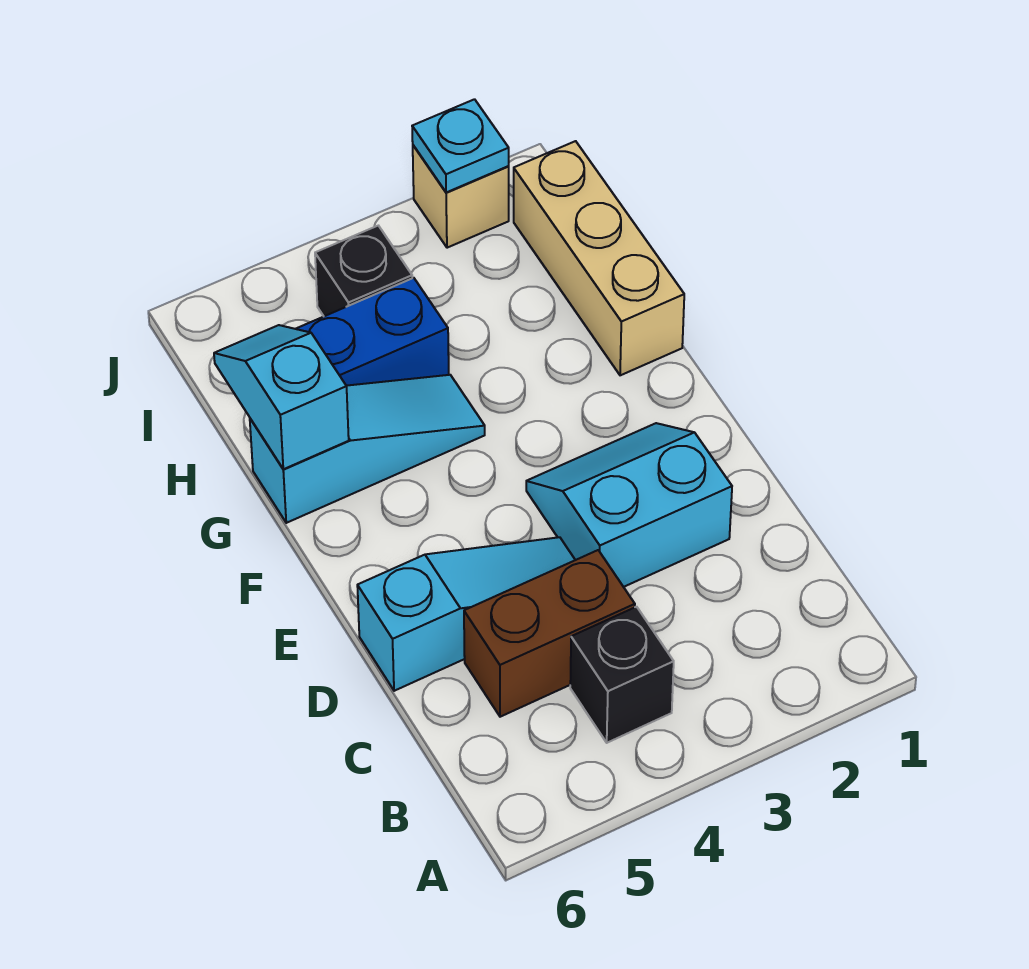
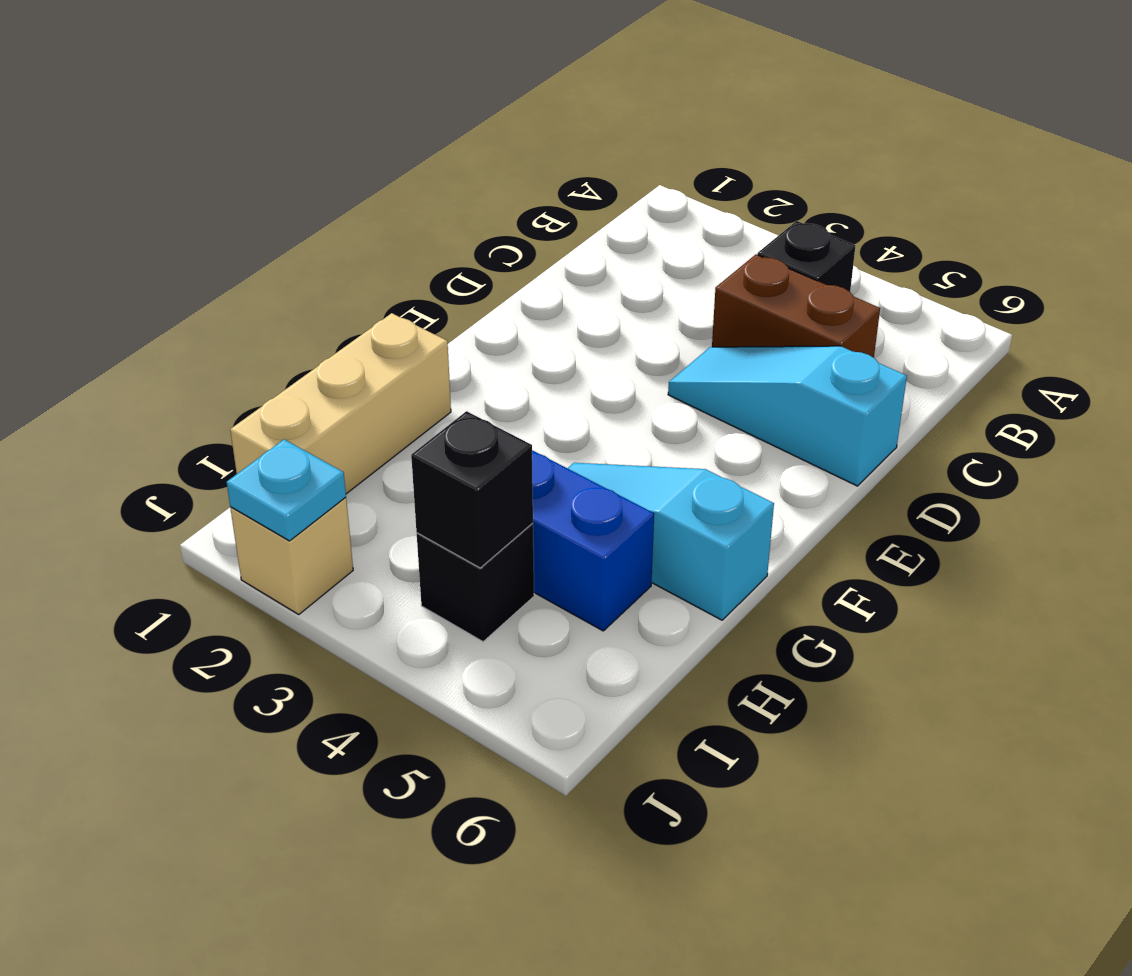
cyan slope D2:E3 level 1 top D -> none
cyan slope G6:H6 level 2 top G -> none
none -> black brick I4 level 2

